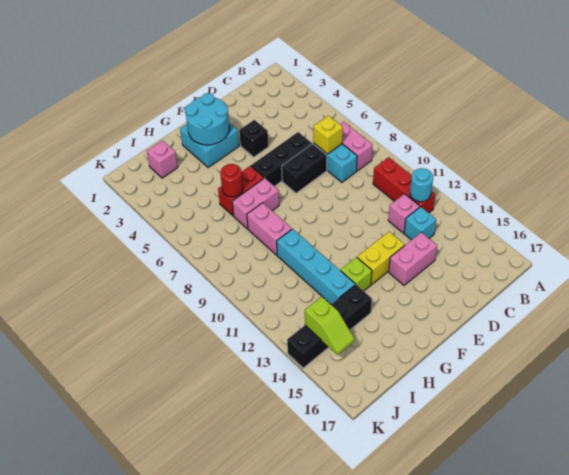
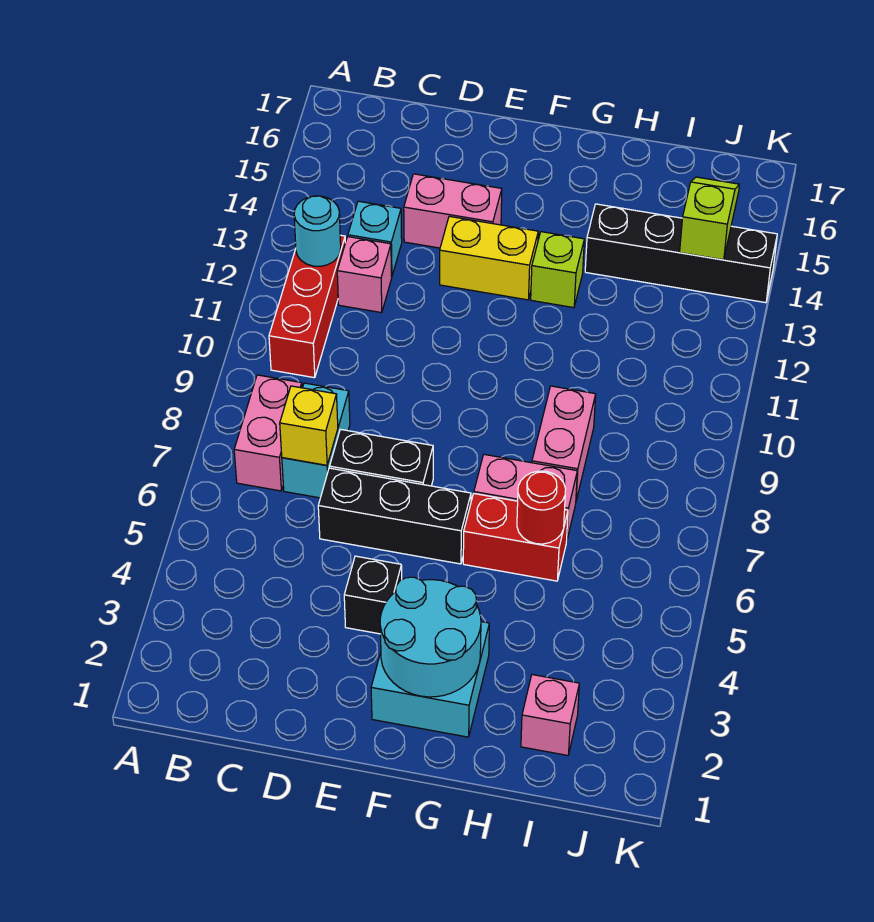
cyan brick H10:H13 level 1 -> none

